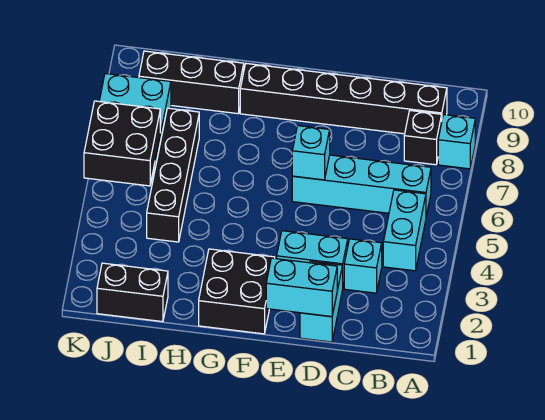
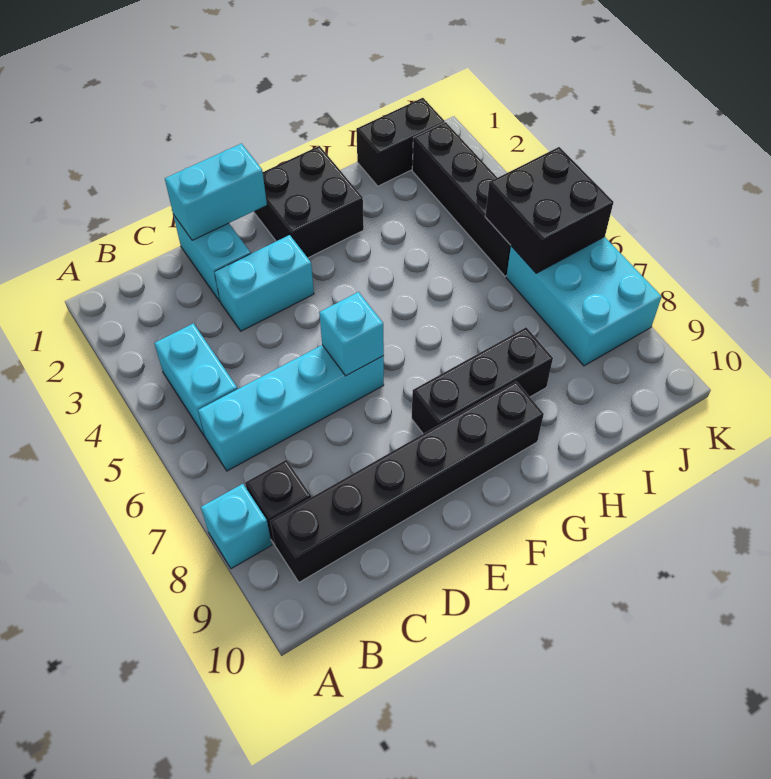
cyan brick C3 level 1 -> none
black brick H9:J9 level 1 -> black brick F8:H8 level 1
black brick I4:I7 level 1 -> black brick J2:J5 level 1

